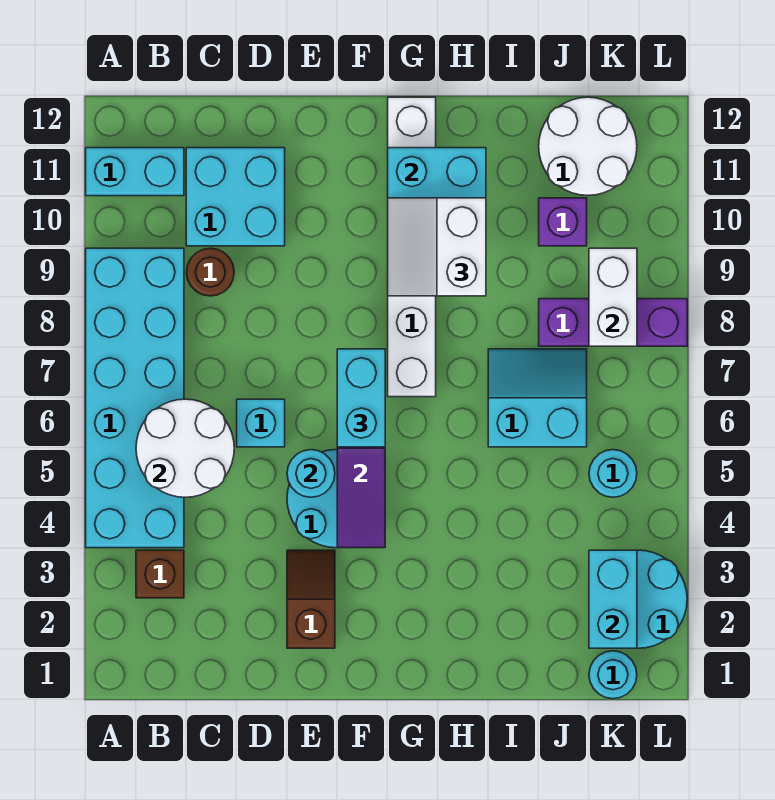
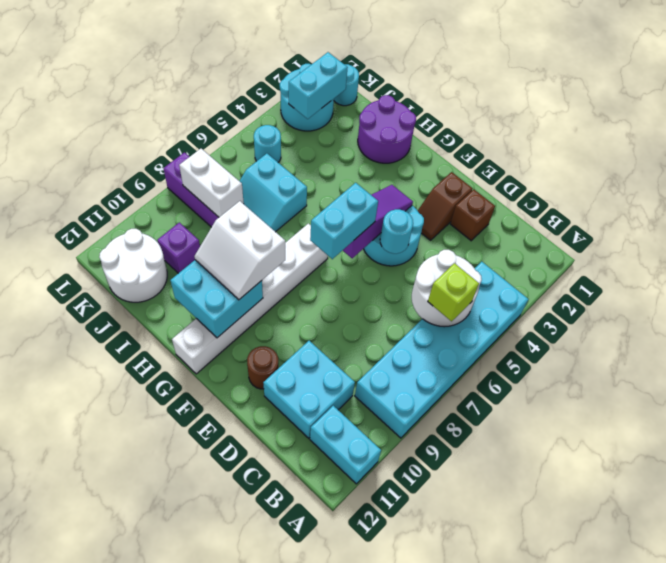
brown brick B3 level 1 -> brown brick D2 level 1
none -> lime brick B6 level 3
brown round brick C9 level 1 -> brown round brick E11 level 1
cyan brick D6 level 1 -> none
white slope G9:H10 level 3 top H -> white slope G9:H10 level 3 top 9
none -> purple round brick H1:I2 level 1
white brick K8:K9 level 2 -> white brick J8:K8 level 2

